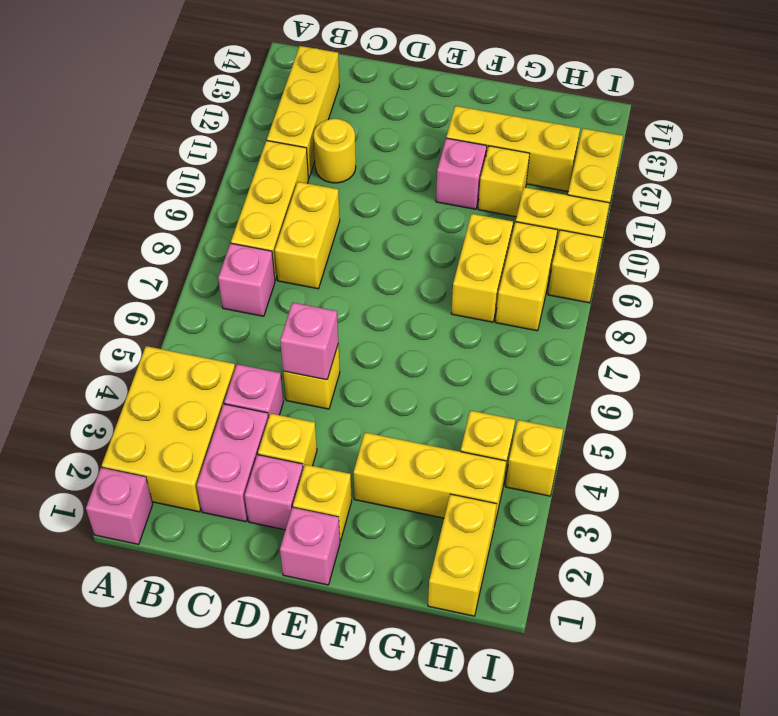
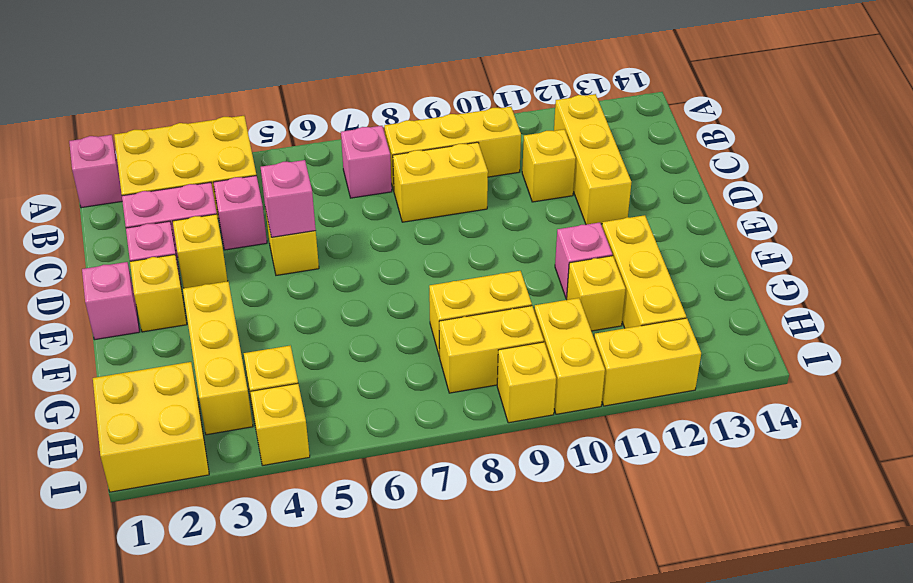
yellow brick B11:B13 level 1 -> yellow brick B12:D12 level 1
yellow round brick C11 level 1 -> yellow brick C11 level 1
yellow brick H1:H2 level 1 -> yellow brick H1:I2 level 1

